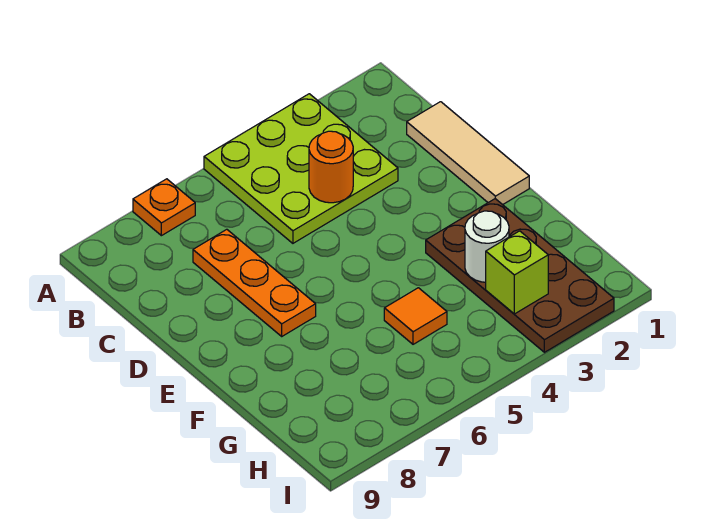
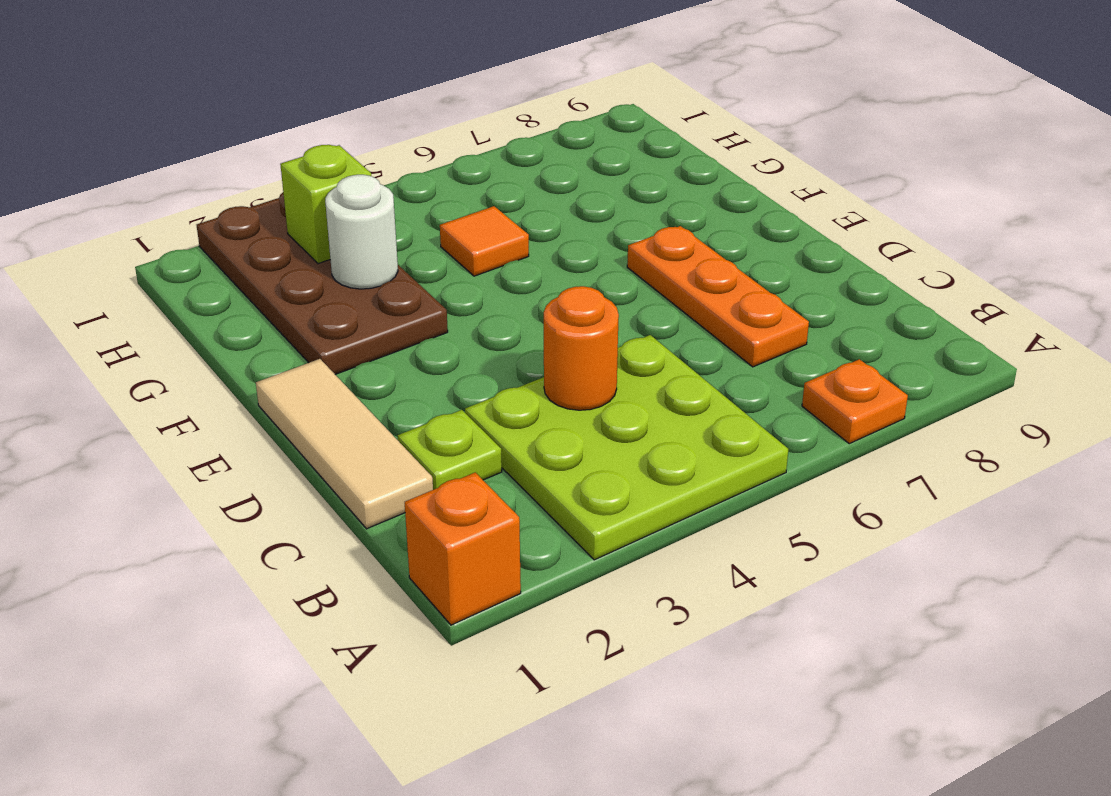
none -> orange brick A1 level 1
none -> lime plate C2 level 1

